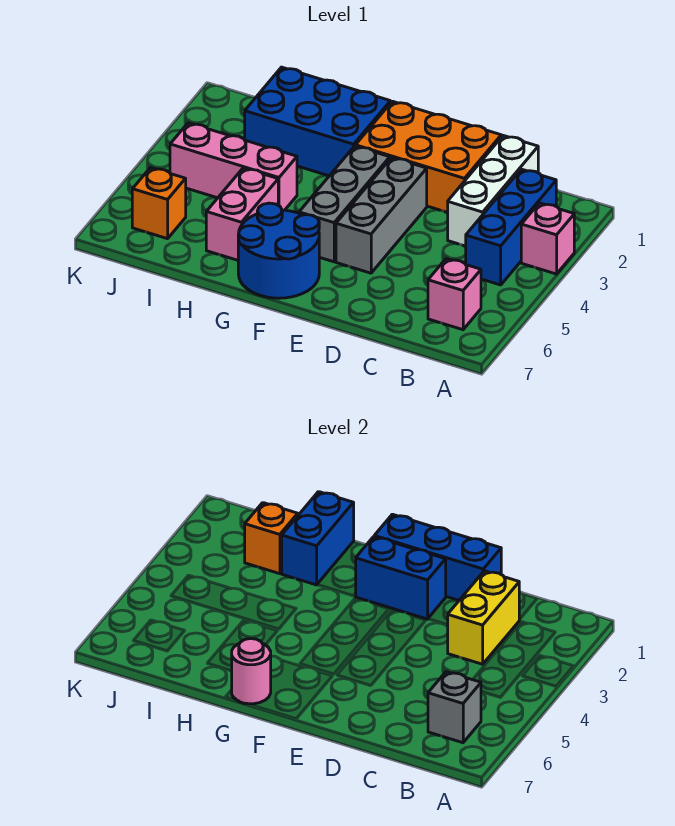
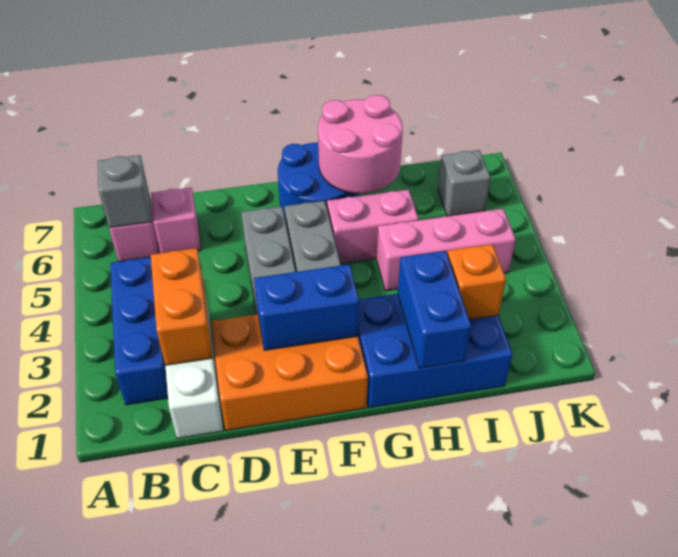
pink brick A3 level 1 -> pink brick C6 level 1
yellow brick C2:C3 level 2 -> orange brick C2:C3 level 2
blue brick D1:F1 level 2 -> none
pink round brick G7 level 2 -> pink round brick G6:H7 level 2
pink brick H5:H6 level 1 -> pink brick G5:H5 level 1
orange brick J6 level 1 -> grey brick J6 level 1

